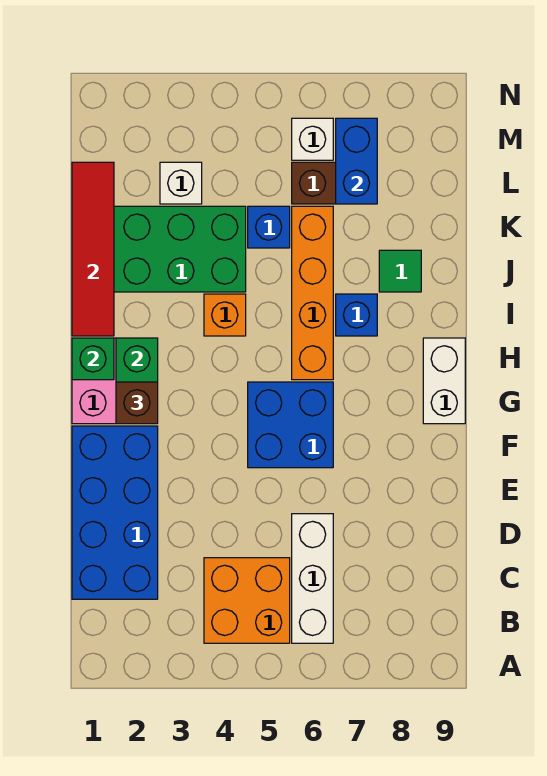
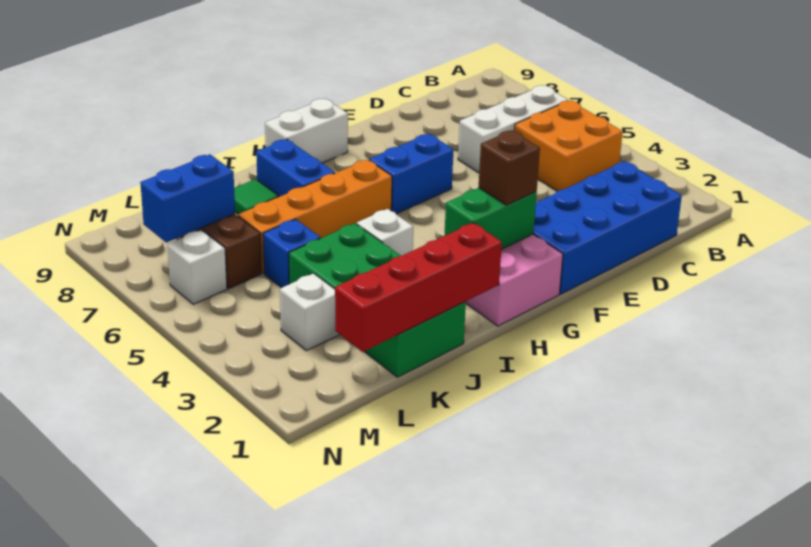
blue brick F5:G6 level 1 -> blue brick F6:G6 level 1
green brick H1 level 2 -> none
red tile I1:L1 level 2 -> red brick I1:L1 level 2
orange brick I4 level 1 -> white brick I4 level 1
blue brick I7 level 1 -> blue brick I7:I8 level 1

